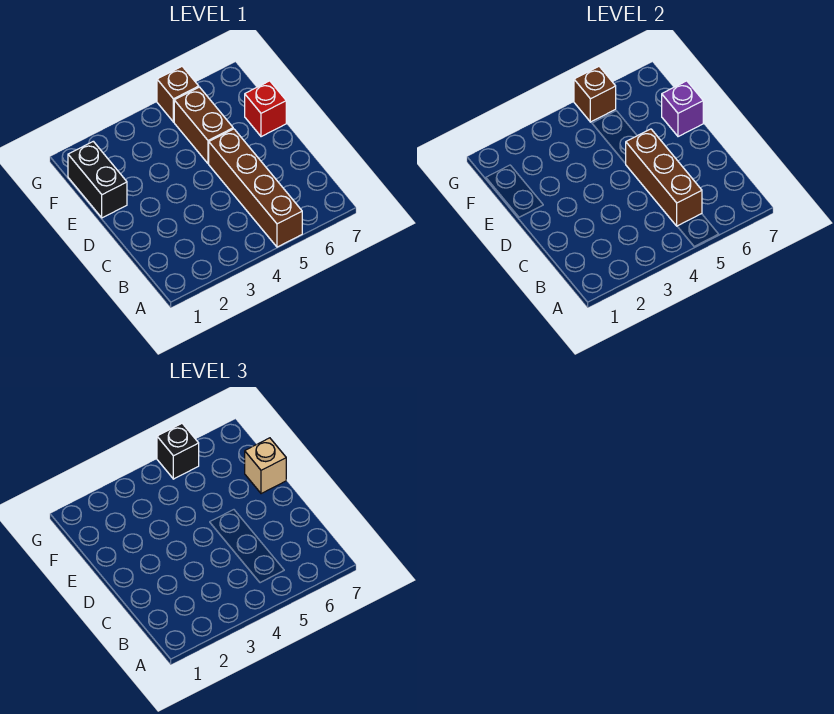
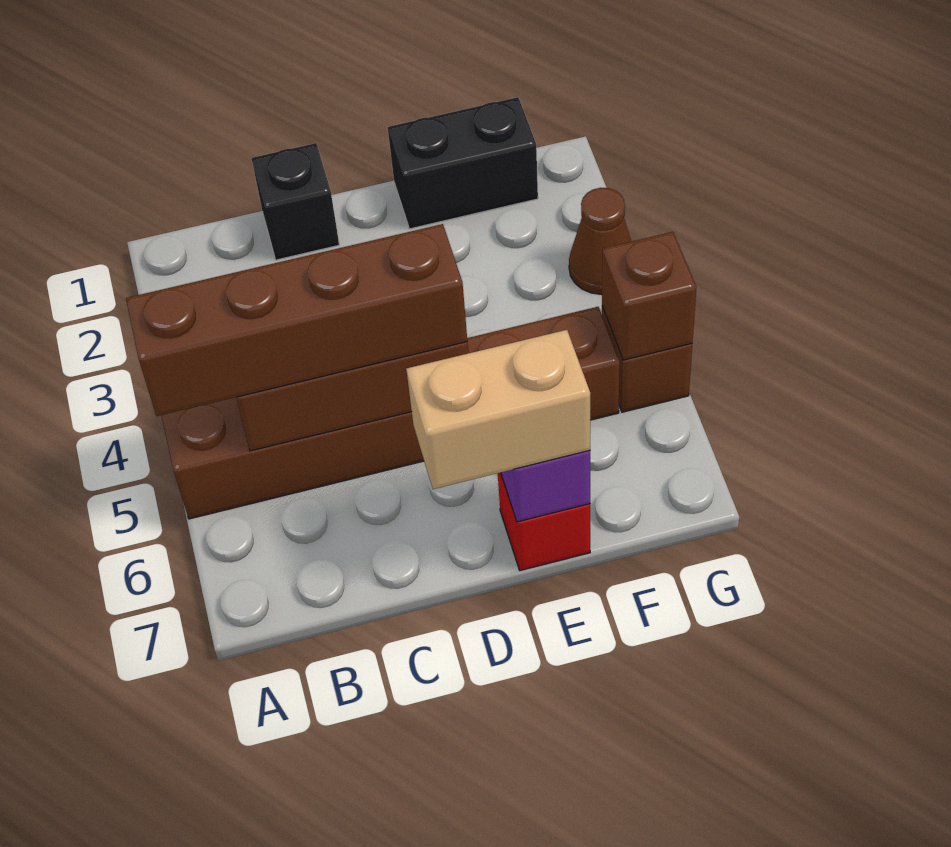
none -> brown brick A5:D5 level 3
tan brick E7 level 3 -> tan brick D7:E7 level 3
none -> brown cone G3 level 1
black brick G5 level 3 -> black brick C1 level 1

